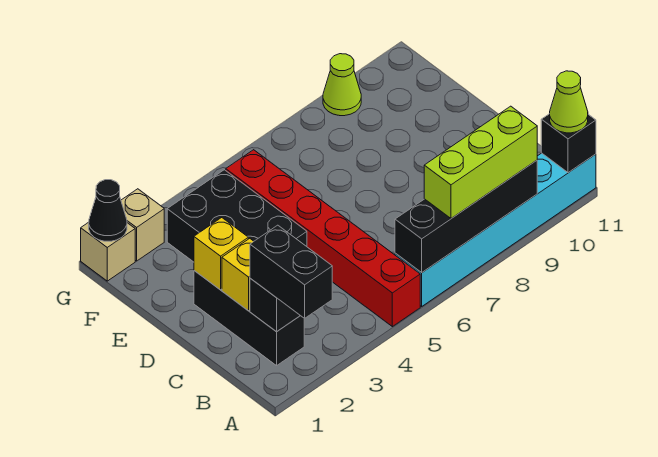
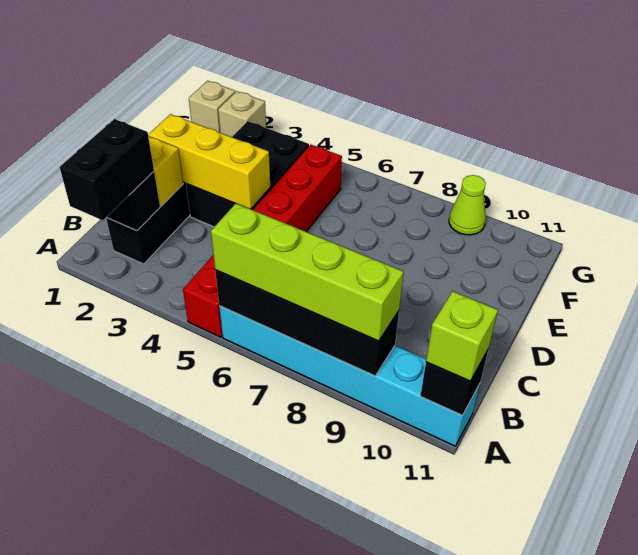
lime brick A7:A9 level 3 -> lime brick A6:A9 level 3
lime cone A11 level 3 -> lime brick A11 level 3
yellow brick D2 level 2 -> yellow brick D2:D4 level 2
black cone G1 level 2 -> none

